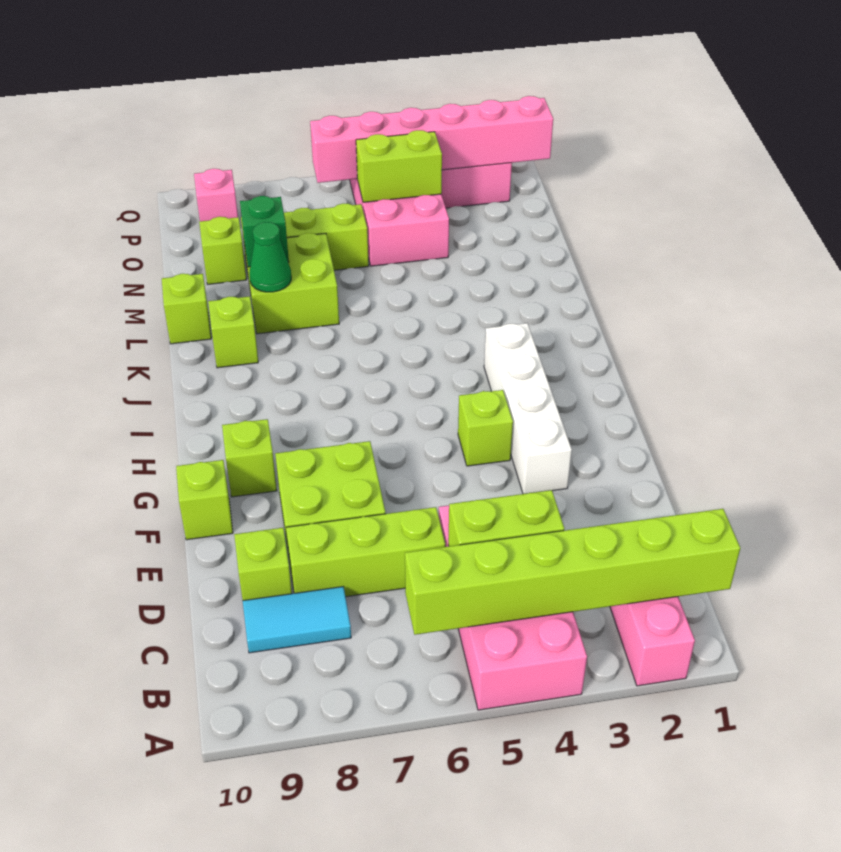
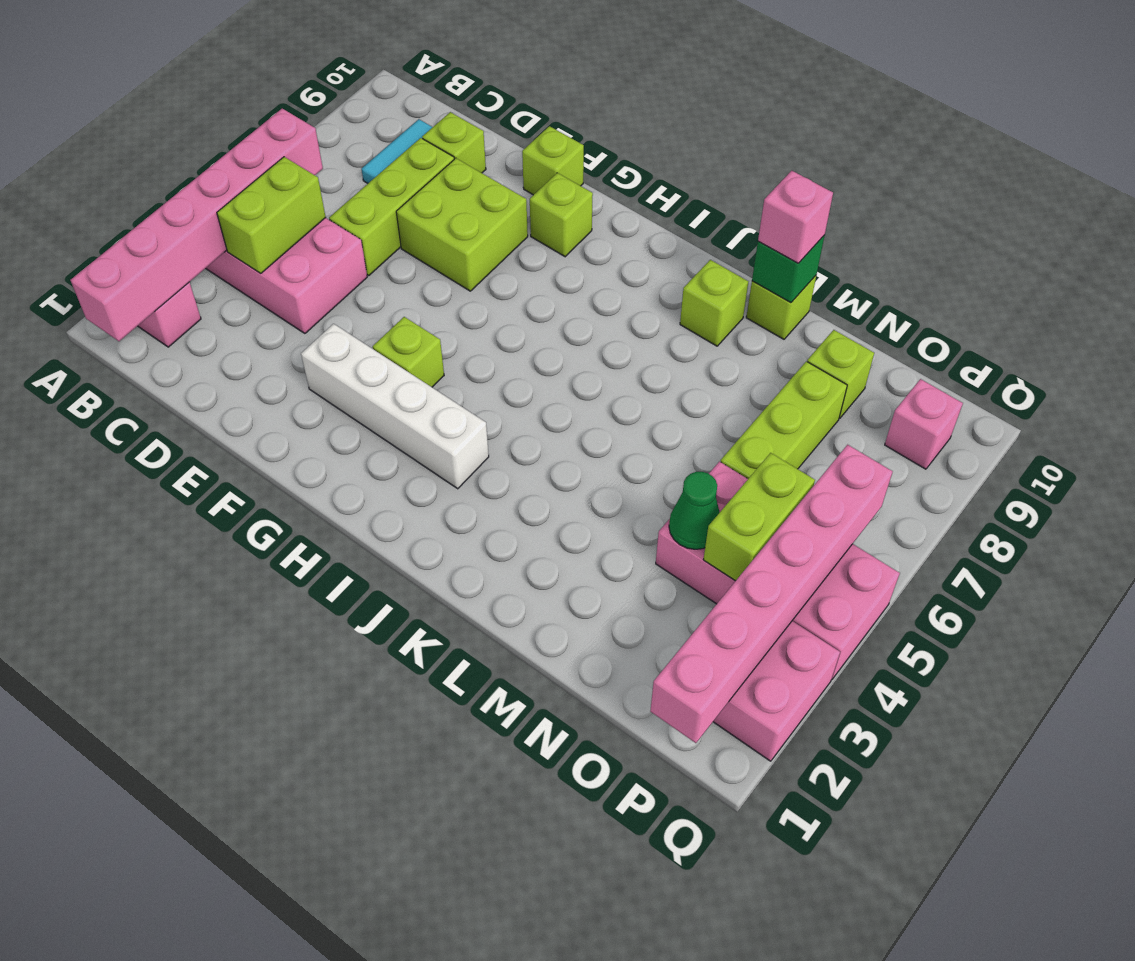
lime brick B1:B6 level 2 -> pink brick B1:B6 level 2
lime brick L7:M8 level 1 -> none
green cone L8 level 2 -> green cone N4 level 2
none -> pink brick L10 level 3
green brick M8 level 2 -> green brick L10 level 2

